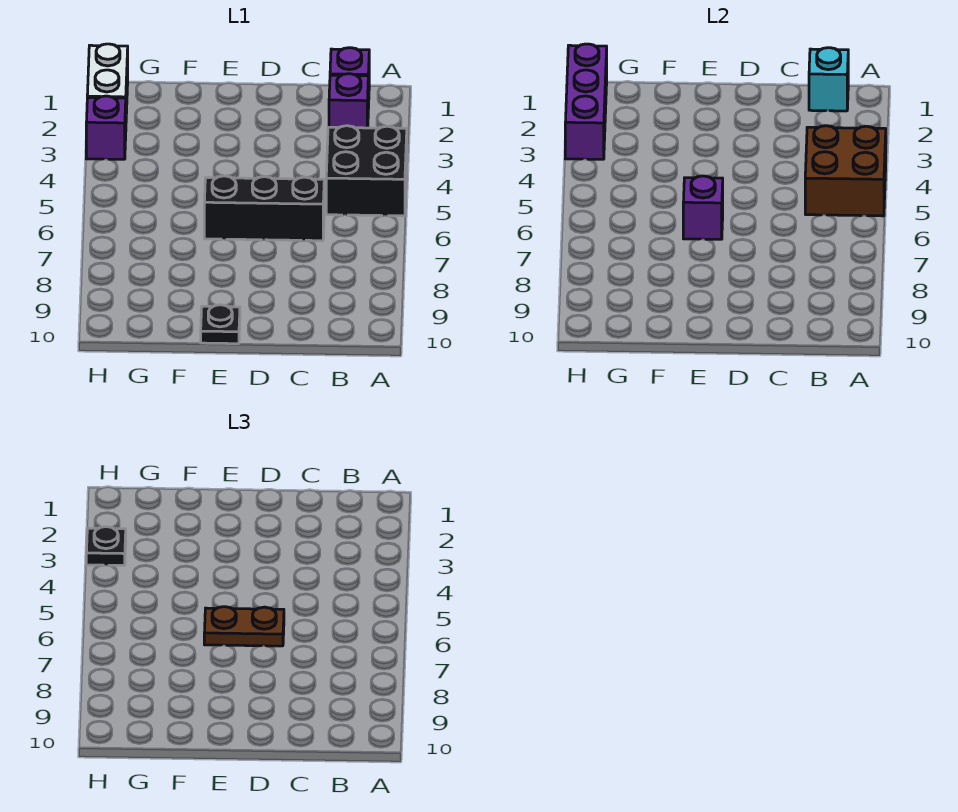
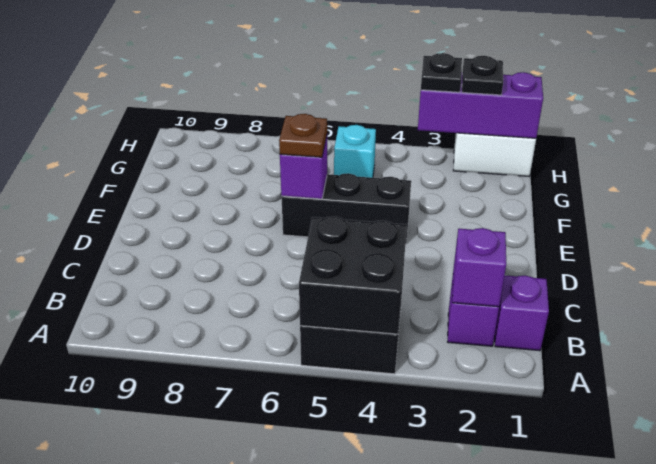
brown brick A4:B5 level 2 -> black brick A4:B5 level 2
cyan brick B1 level 2 -> cyan brick G5 level 1
black brick C6:E6 level 1 -> black brick E4:E6 level 1
brown plate D6:E6 level 3 -> brown plate E6 level 3
black plate E10 level 1 -> black plate H2 level 3
purple brick H3 level 1 -> purple brick B2 level 2

